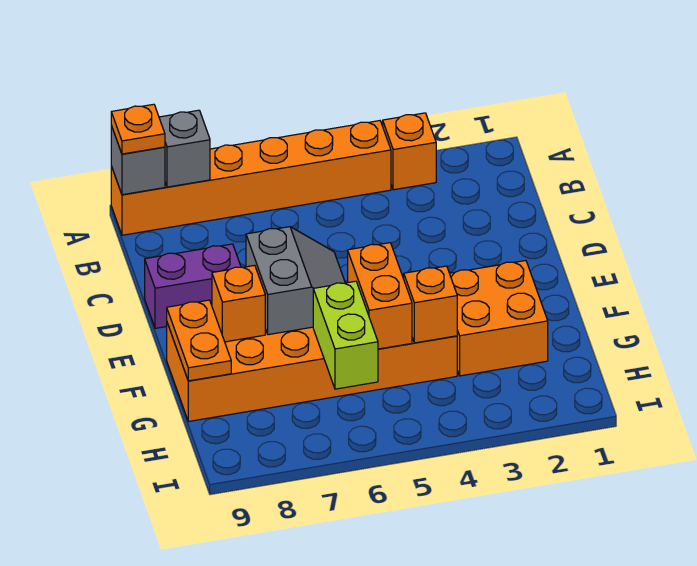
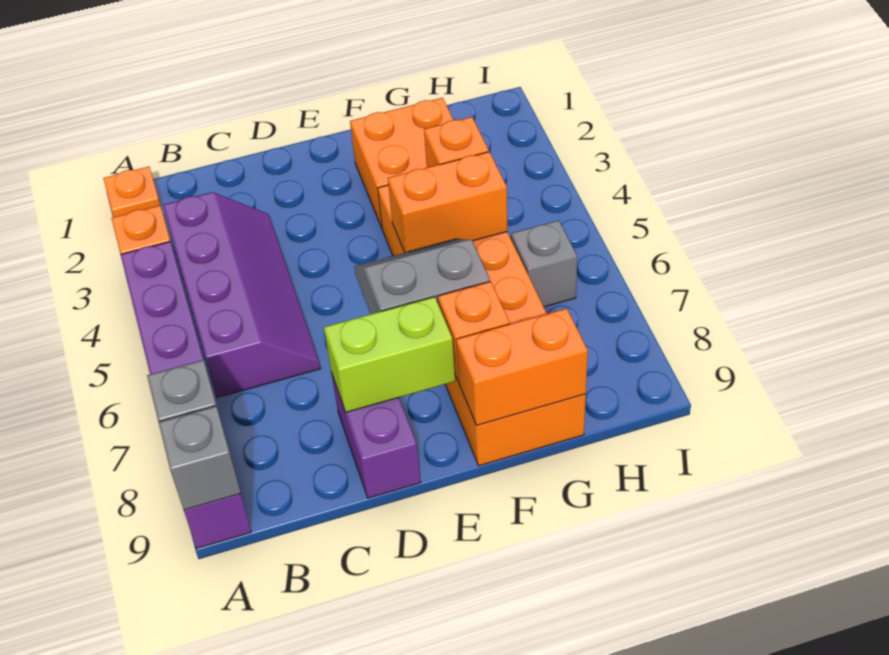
orange brick A4:A9 level 1 -> purple brick A4:A9 level 1
orange plate A9 level 3 -> orange plate A1 level 1
none -> purple slope B3:C6 level 1 top B
orange plate F9:G9 level 2 -> orange brick F9:G9 level 2
lime brick G6:H6 level 2 -> lime brick D8:E8 level 2
none -> grey brick H6 level 1

